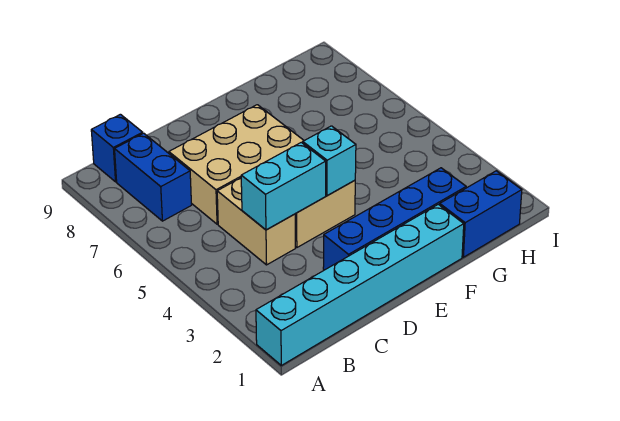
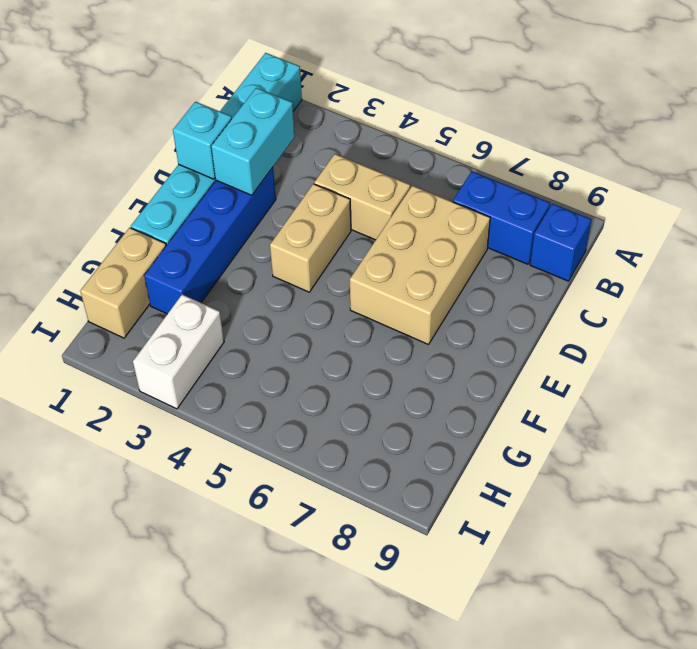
cyan brick C4:D4 level 2 -> cyan brick C2:D2 level 2
cyan brick E4 level 2 -> cyan brick D1 level 2
blue brick G1:H1 level 1 -> tan brick G1:H1 level 1
none -> white brick H3:I3 level 1

